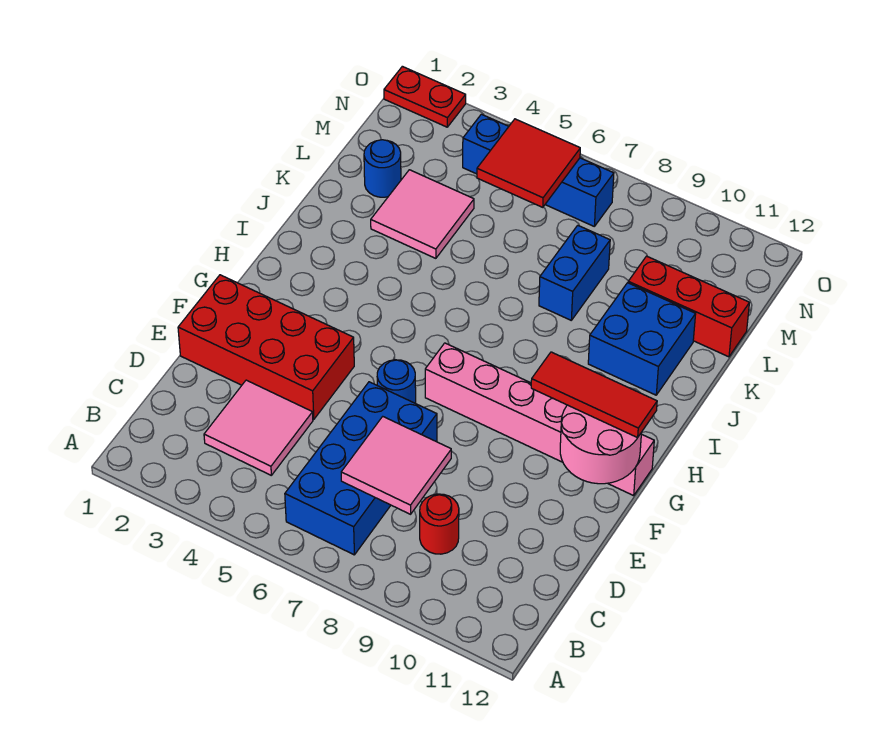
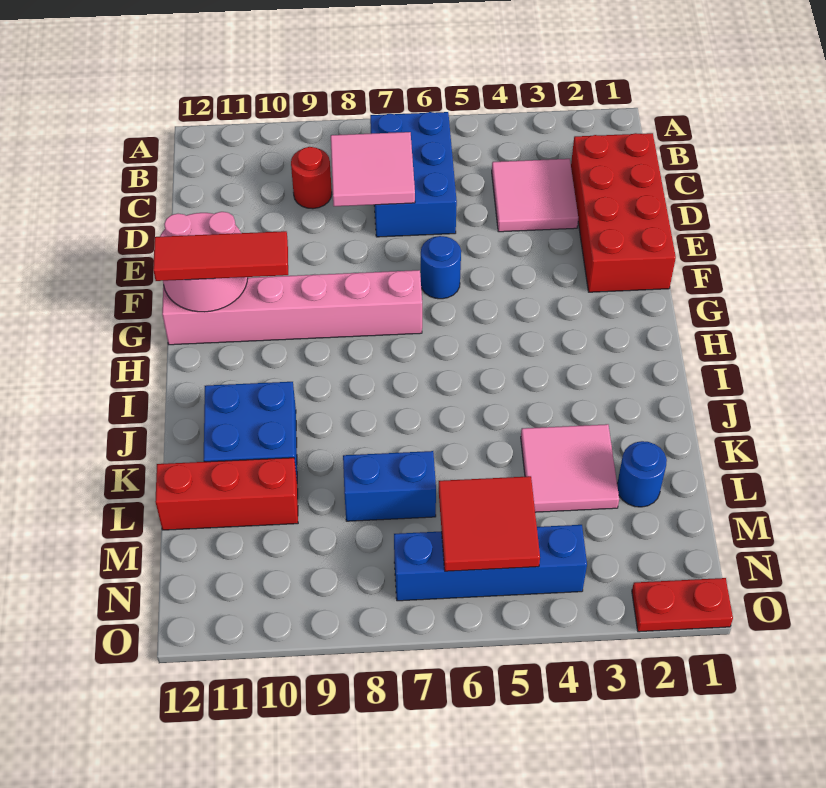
blue brick B6:E7 level 1 -> blue brick B6:D7 level 1
red brick E1:F4 level 1 -> red brick C1:F2 level 1
blue brick K8:L8 level 1 -> blue brick L7:L8 level 1

